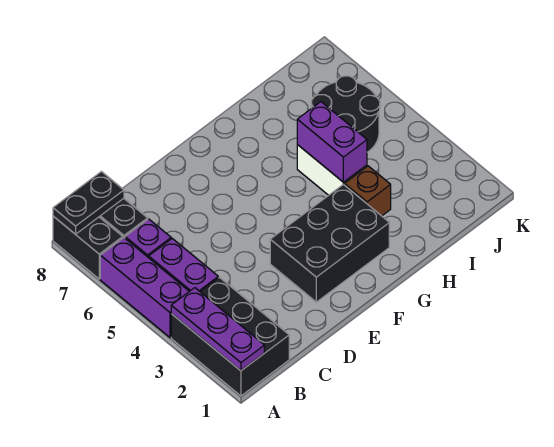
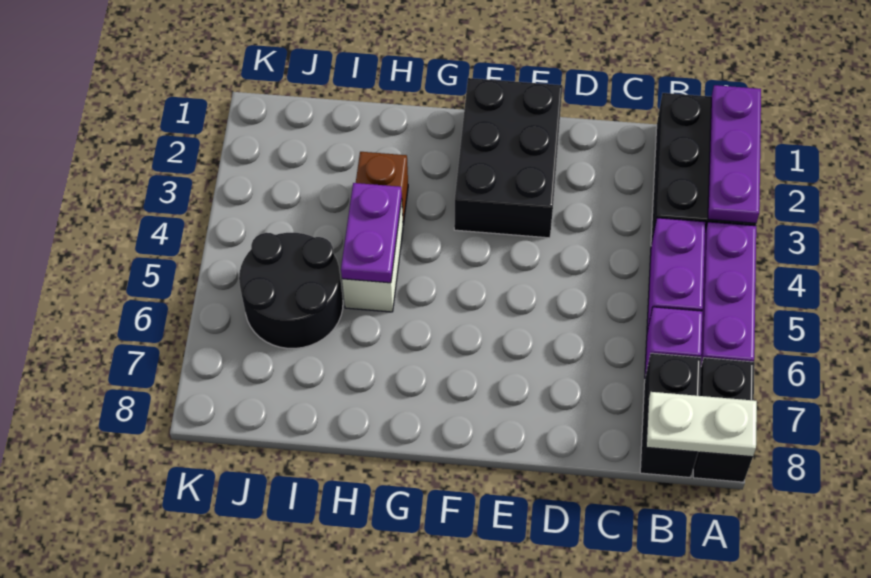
black plate A8:B8 level 2 -> white plate A8:B8 level 2
black brick E2:G3 level 1 -> black brick E1:F3 level 1
purple brick H4:H5 level 2 -> purple plate H4:H5 level 2

